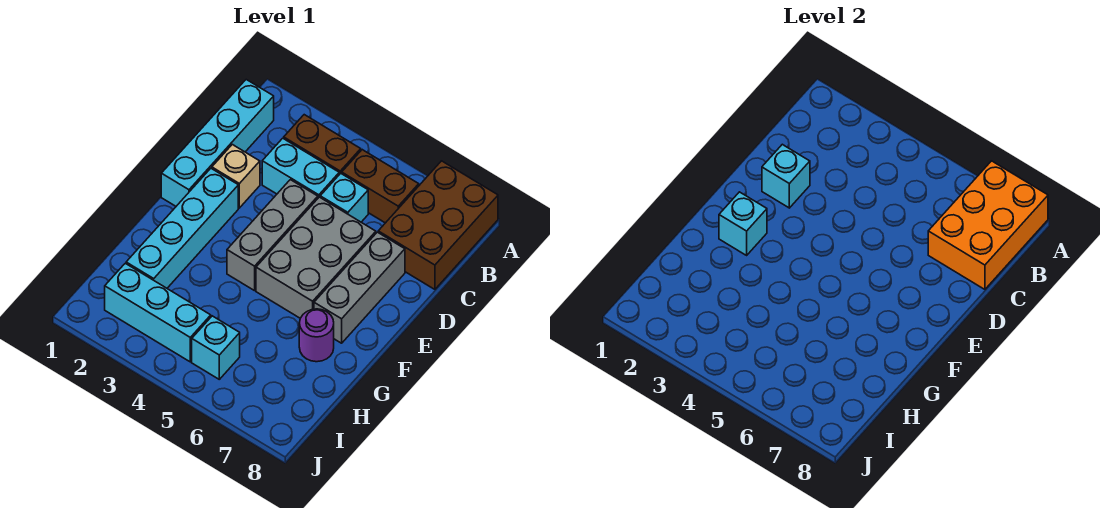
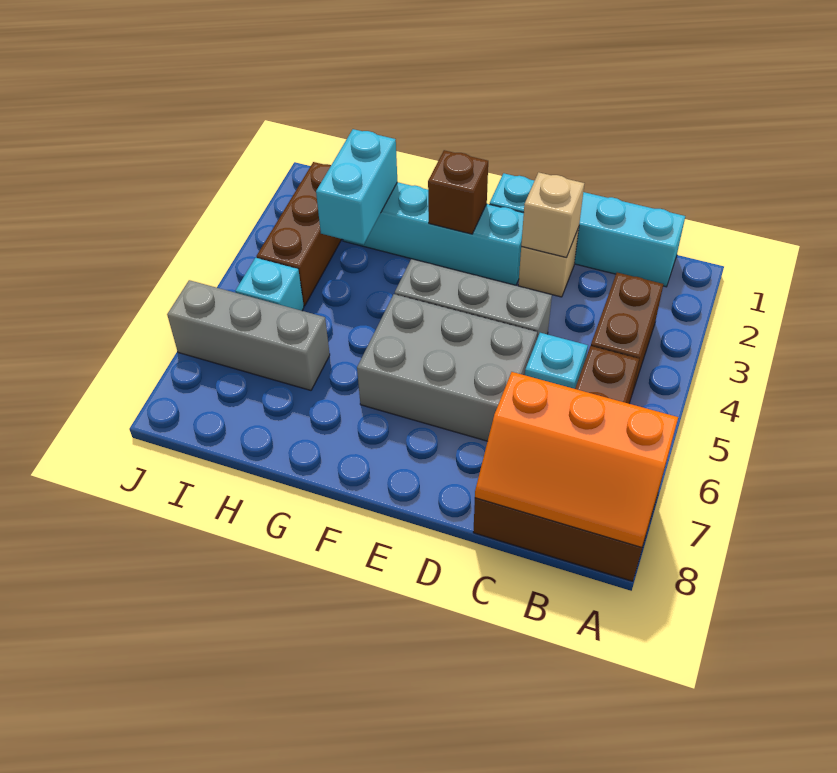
orange brick A7:C8 level 2 -> orange slope A7:C8 level 2 top 7
cyan brick C3:C4 level 1 -> cyan brick H2:H3 level 2
cyan brick D2 level 2 -> tan brick D2 level 2
grey brick D7:F7 level 1 -> grey brick H6:J6 level 1
cyan brick F2 level 2 -> brown brick F2 level 2
purple round brick G7 level 1 -> none
cyan brick I2:I4 level 1 -> brown brick I2:I4 level 1

